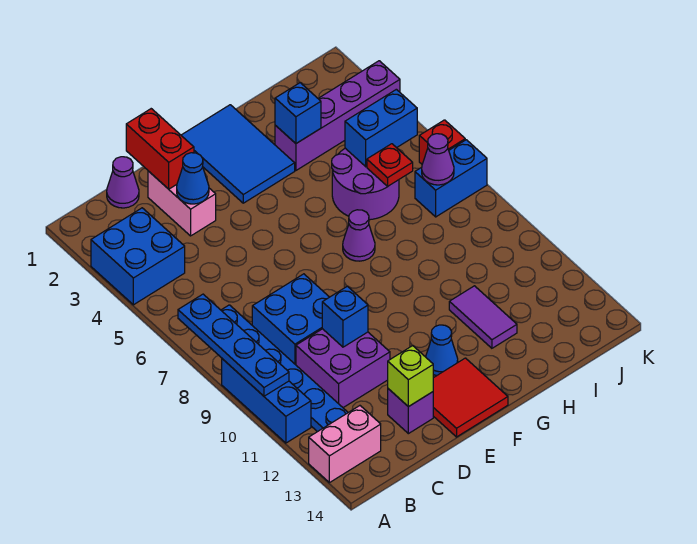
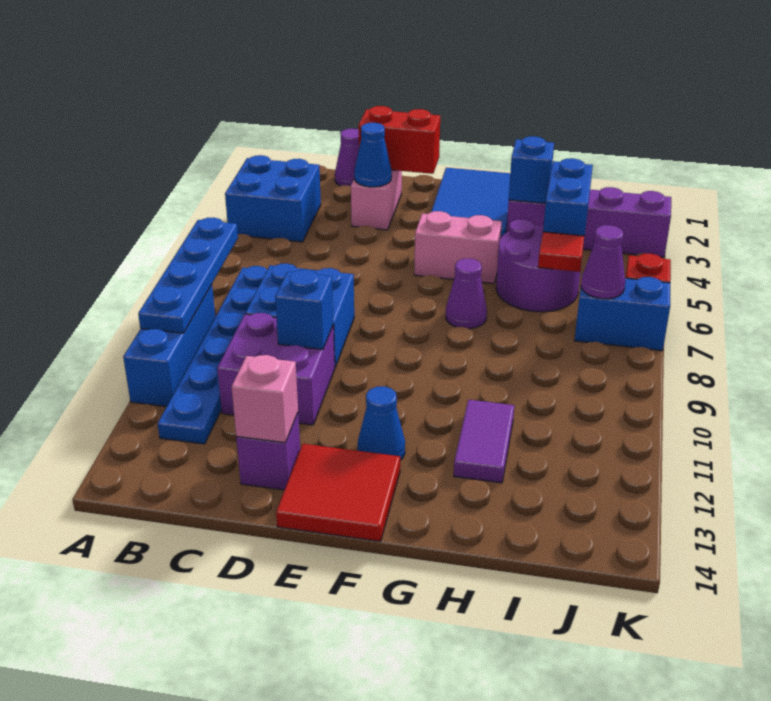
pink brick A13:B13 level 1 -> pink brick F5:G5 level 1
red brick D1:D2 level 2 -> red brick D2:E2 level 2
lime brick D13 level 2 -> pink brick D13 level 2
blue brick I5:J5 level 2 -> blue brick I4:I5 level 2
red plate I6 level 2 -> red tile I6 level 2

